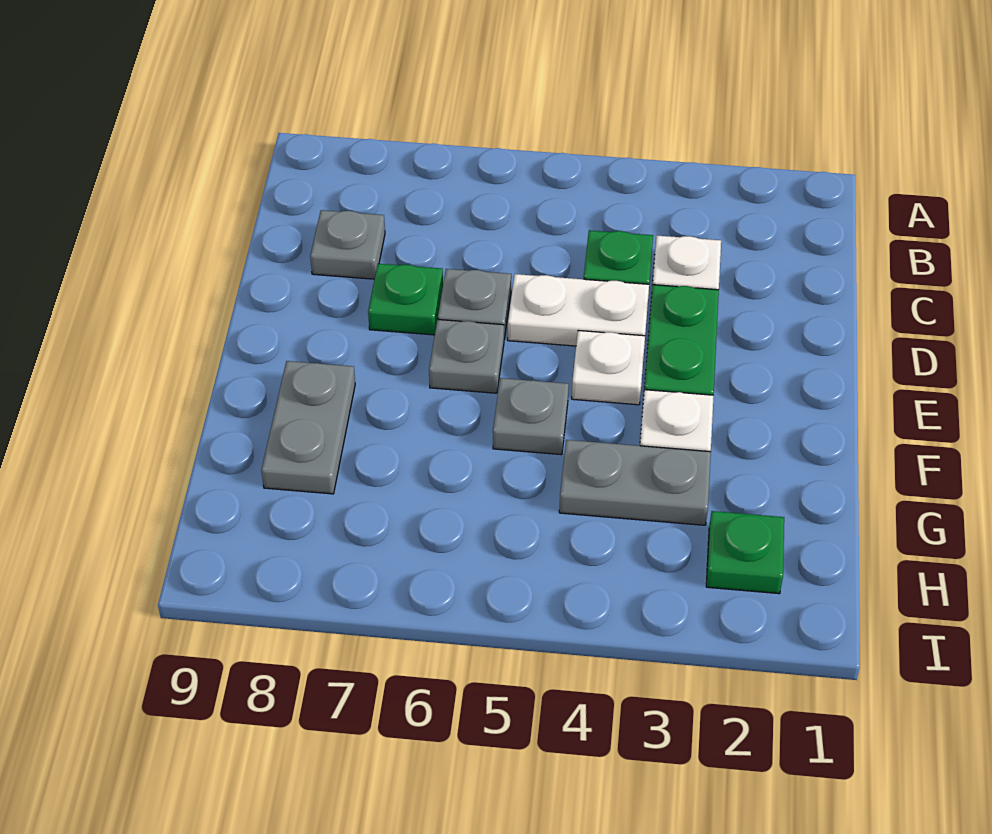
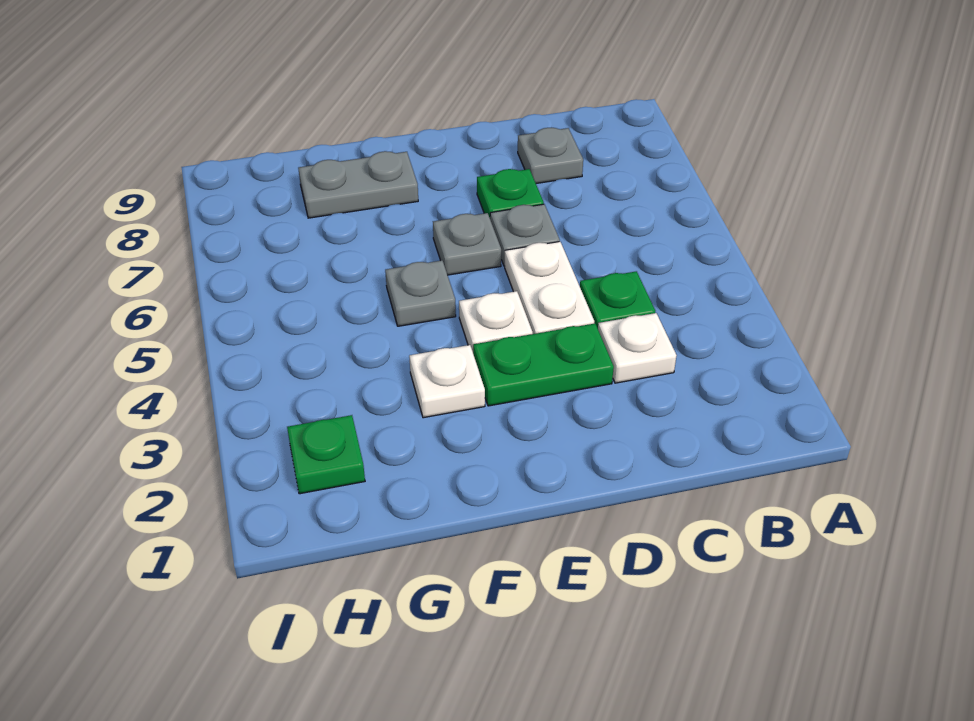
grey plate G3:G4 level 1 -> none

